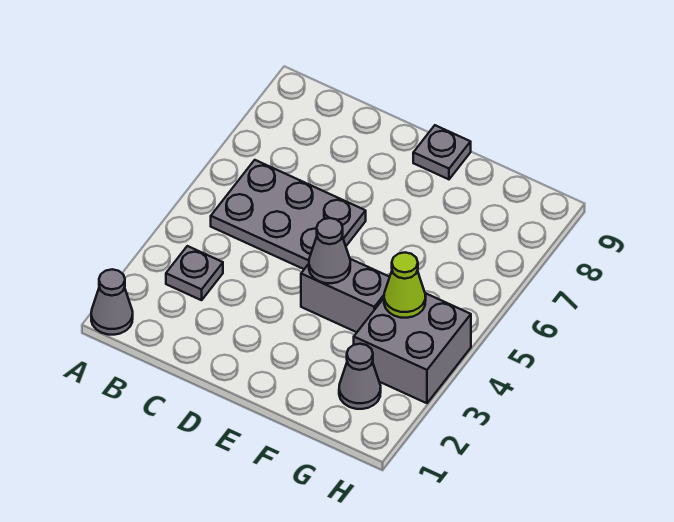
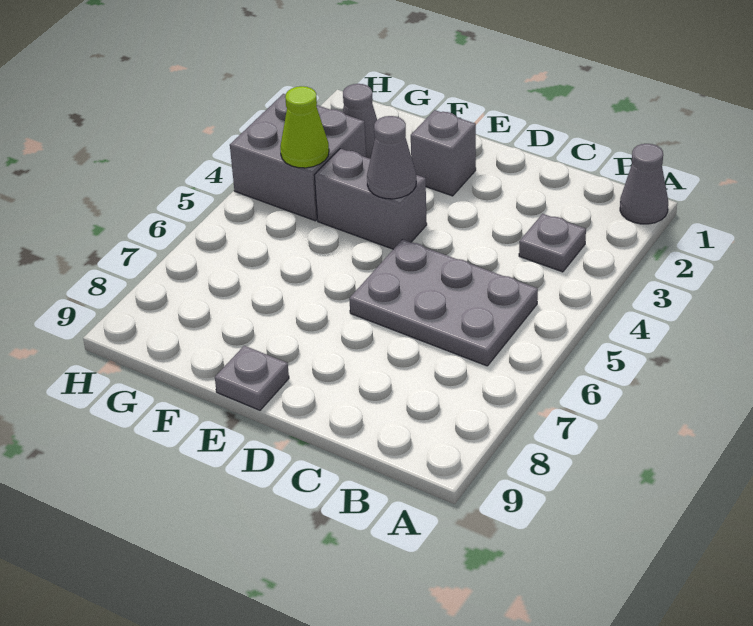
none -> grey brick E2 level 1

